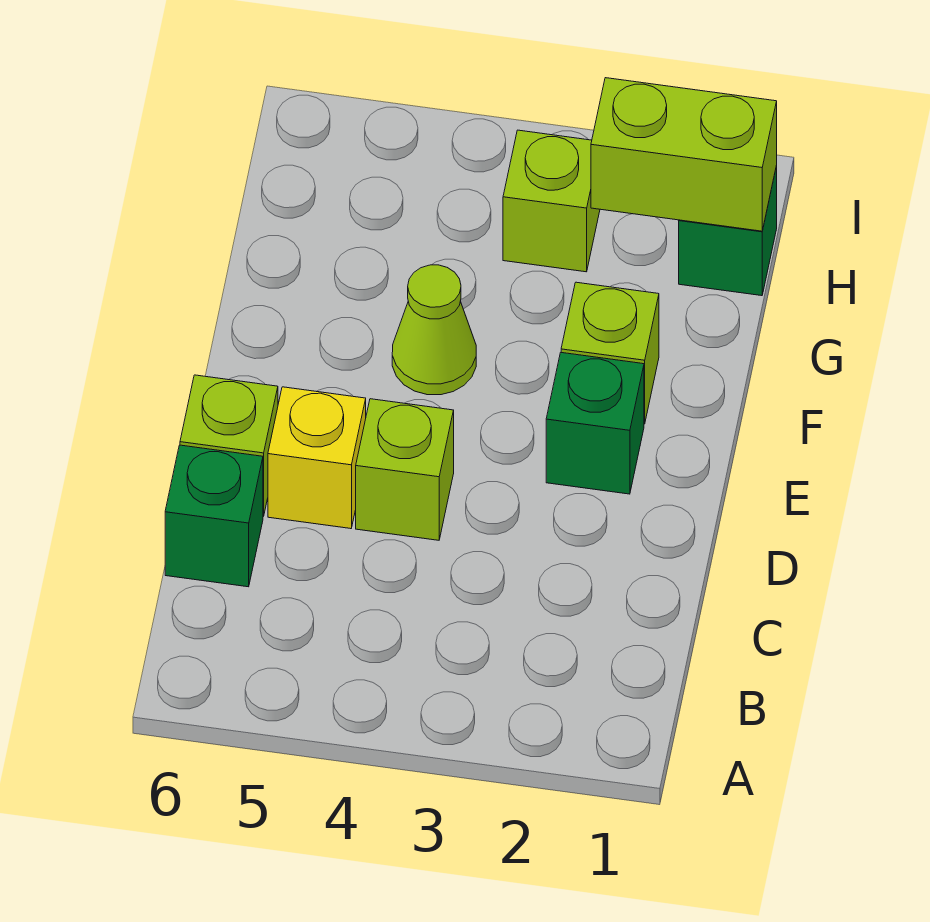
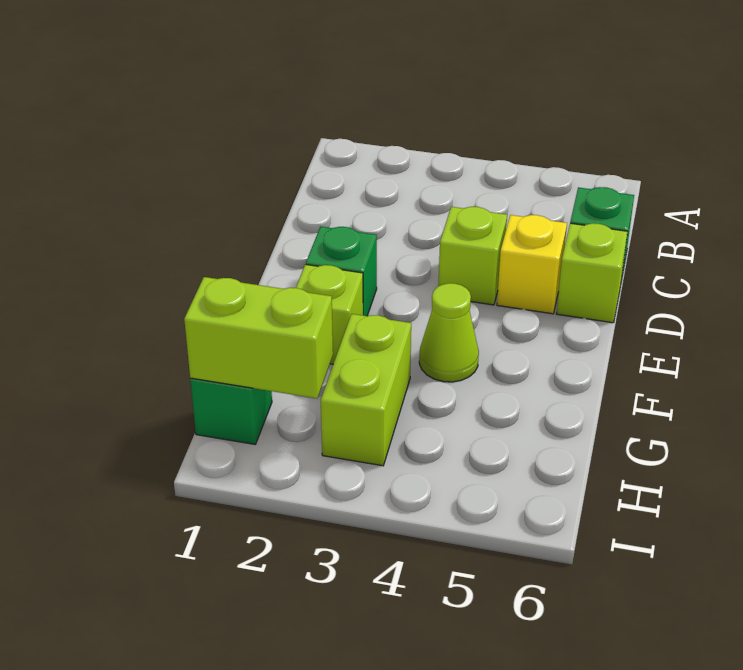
lime brick H3 level 1 -> lime brick G3:H3 level 1

